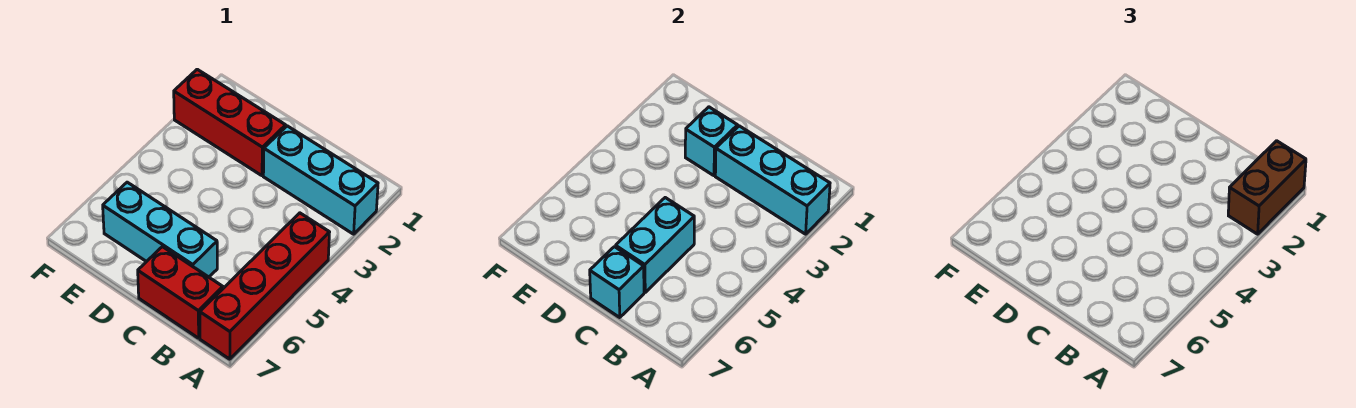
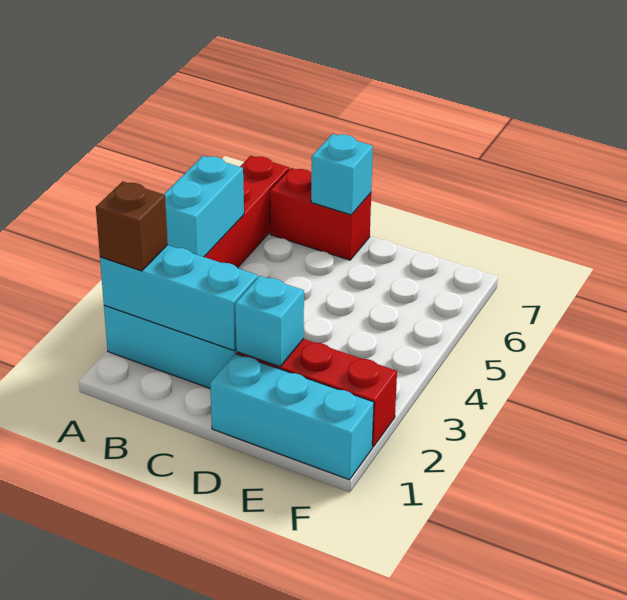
brown brick A1:A2 level 3 -> brown brick A2 level 3
cyan brick C5:C6 level 2 -> cyan brick A4:A5 level 2
cyan brick C6:E6 level 1 -> cyan brick D1:F1 level 1

